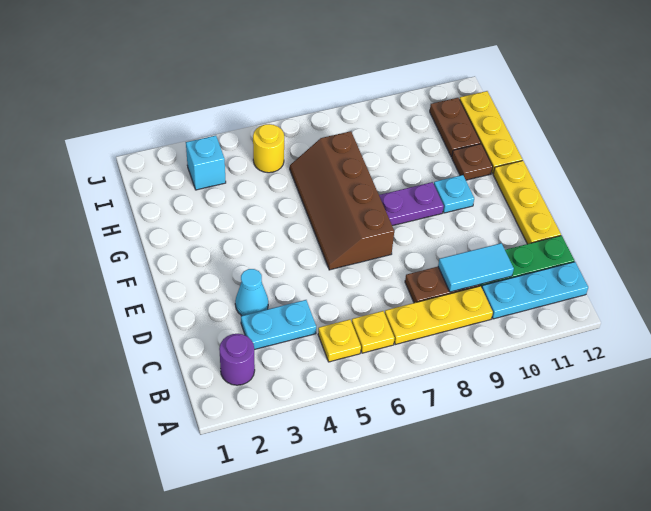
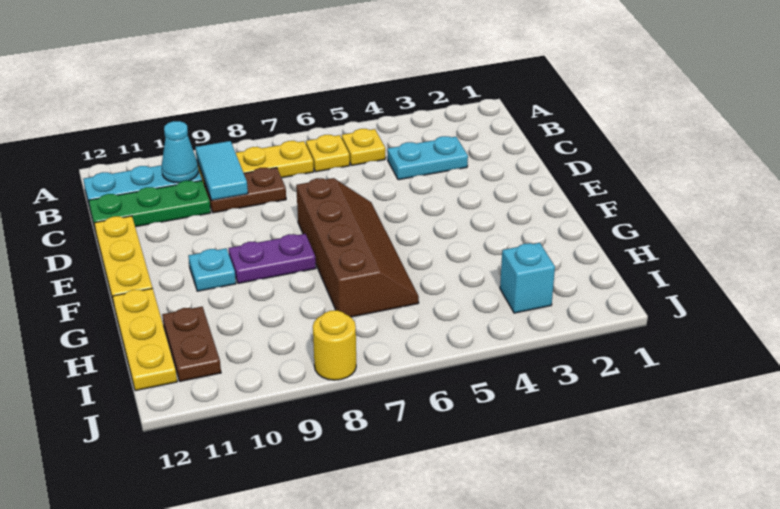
purple round brick B2 level 1 -> none
cyan tile C9:C10 level 2 -> cyan tile B9:C9 level 2
cyan cone D3 level 1 -> cyan cone B10 level 2
brown plate G11 level 1 -> none
yellow round brick I5 level 1 -> yellow round brick J8 level 1

